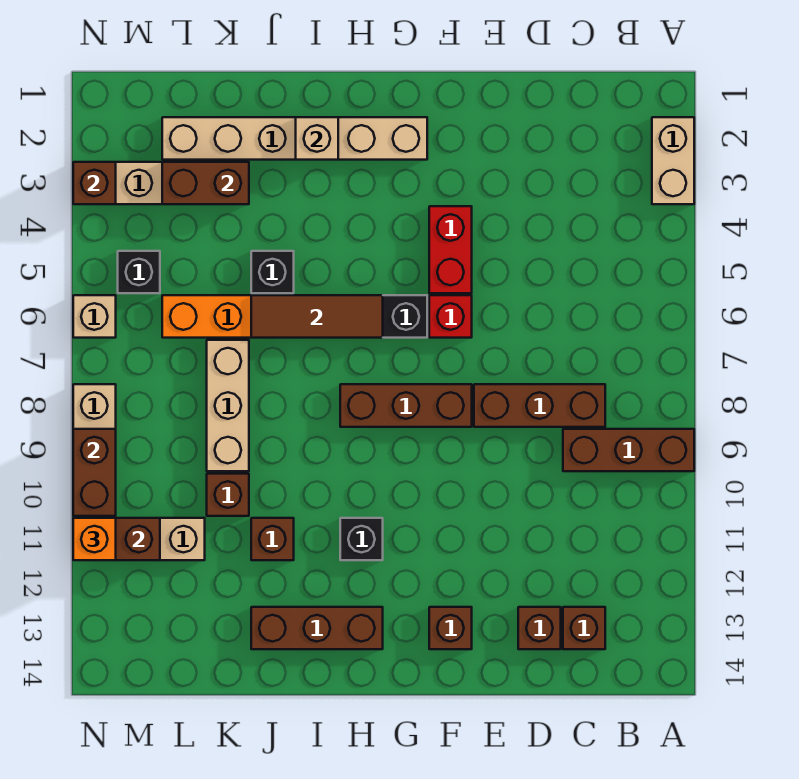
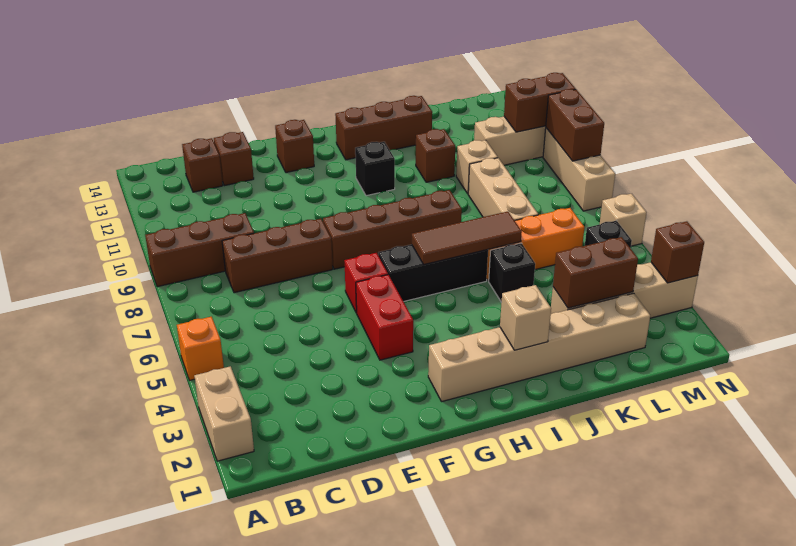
brown brick F8:H8 level 1 -> brown brick F8:I8 level 1
brown brick K10 level 1 -> tan brick K10 level 1
orange brick N11 level 3 -> orange brick A5 level 1

